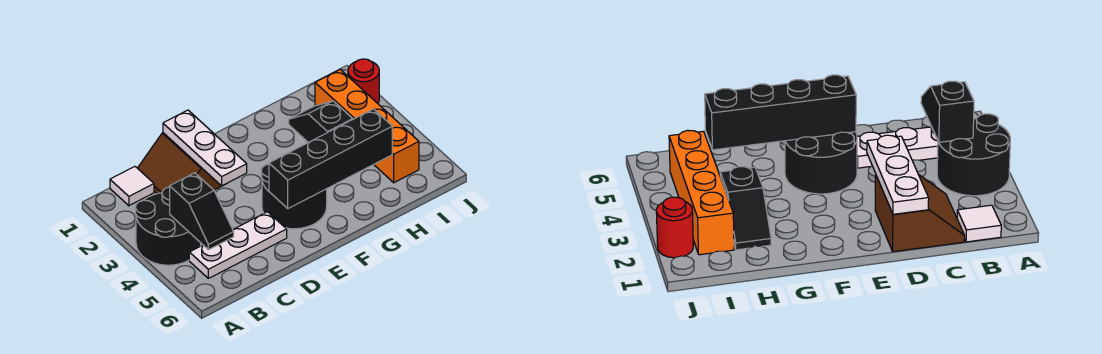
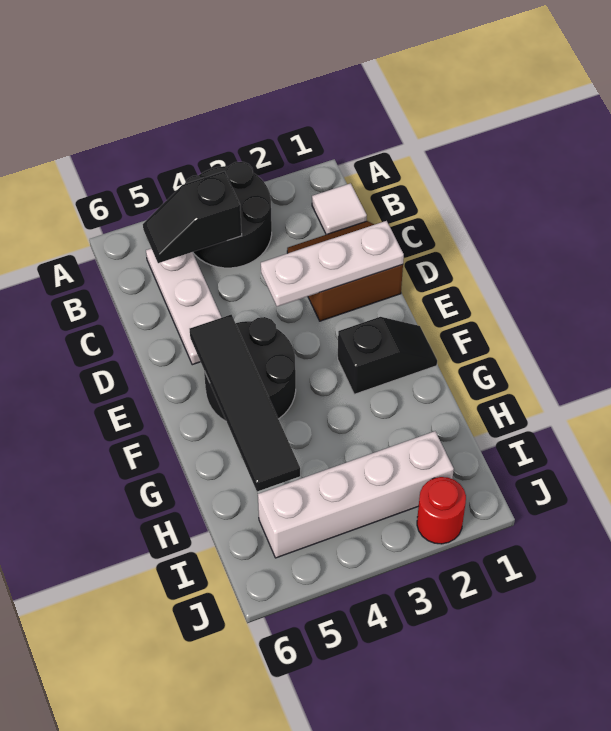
black brick E5:H5 level 2 -> black tile E5:H5 level 2
black slope H2:H3 level 1 top 3 -> black slope F1:F2 level 1 top 2
orange brick I2:I5 level 1 -> white brick I2:I5 level 1

